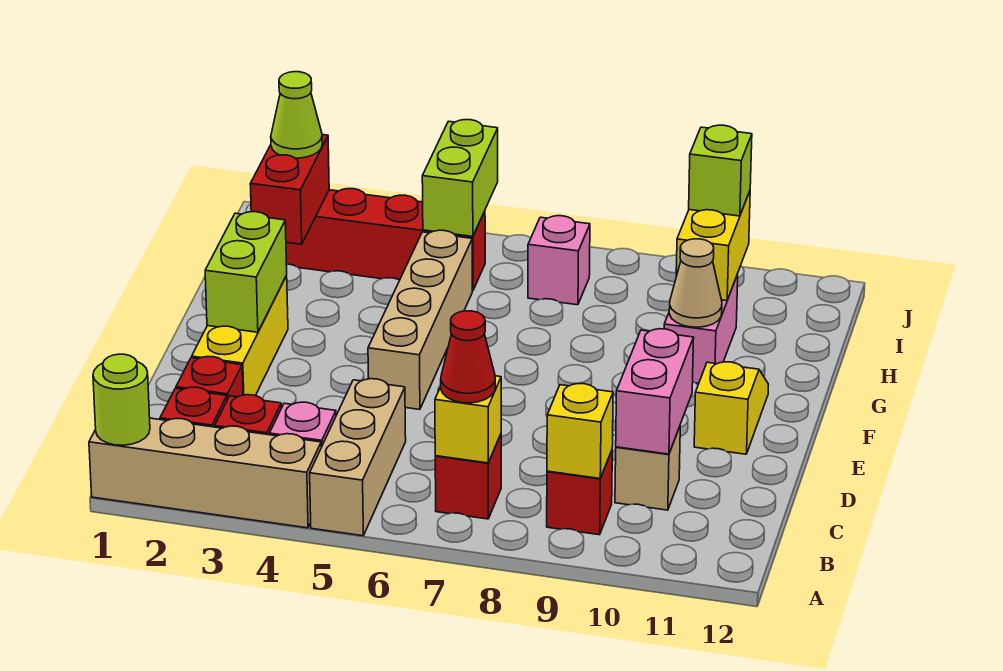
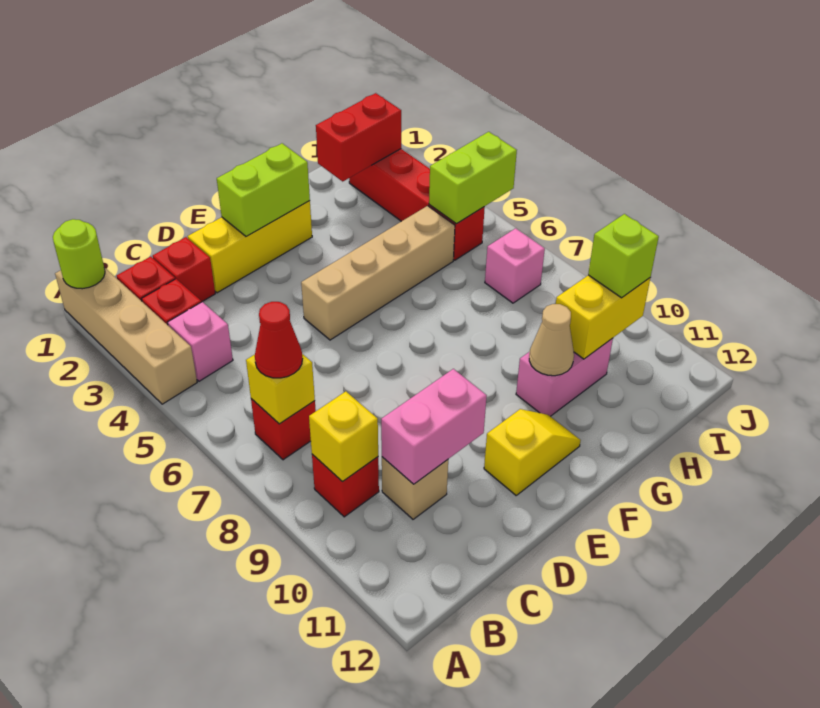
tan brick A5:C5 level 1 -> none
lime cone I2 level 3 -> none

